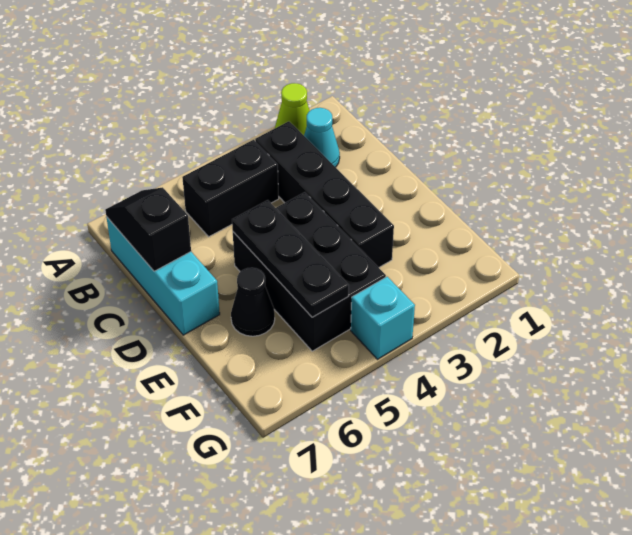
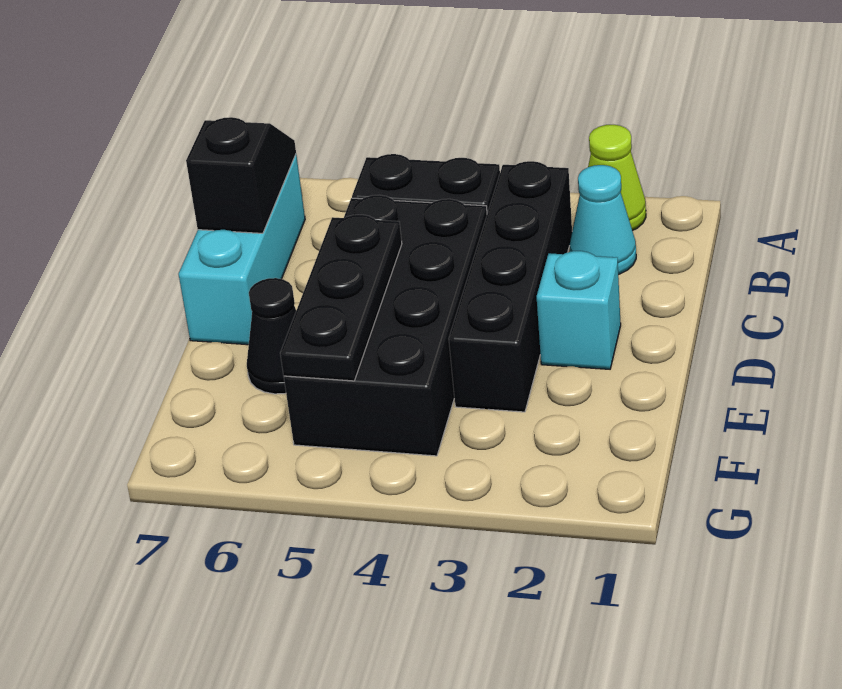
black brick D4:F5 level 1 -> black brick C4:F5 level 1
cyan brick G4 level 1 -> cyan brick D2 level 1

